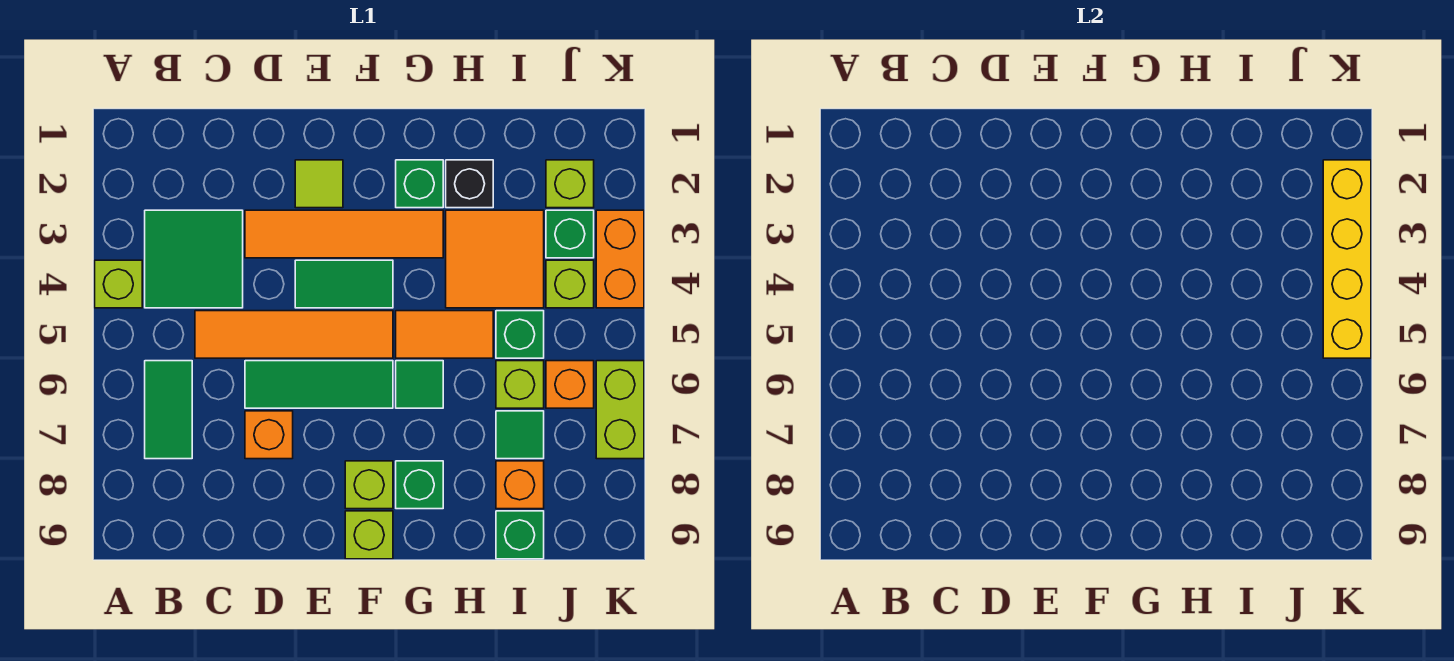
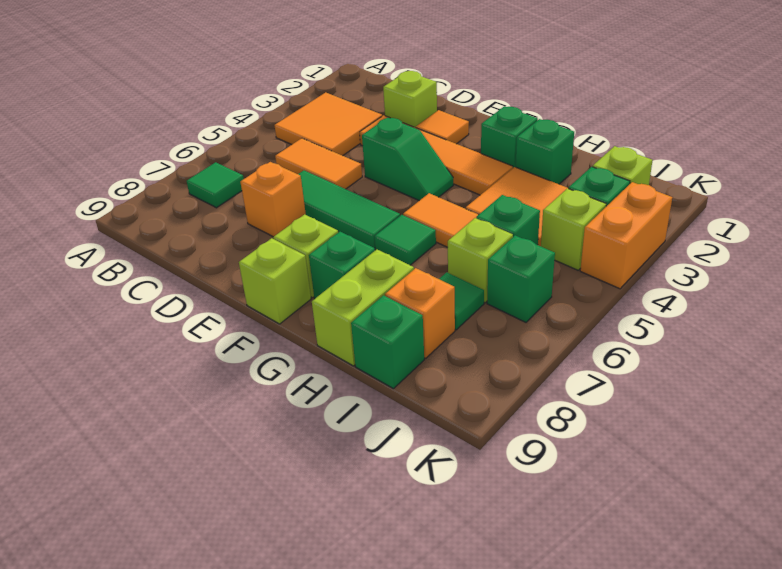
lime brick A4 level 1 -> lime brick D2 level 1
green tile B3:C4 level 1 -> orange tile B3:C4 level 1
green tile B6:B7 level 1 -> green tile B7 level 1
orange tile C5:F5 level 1 -> orange tile C5:D5 level 1
lime tile E2 level 1 -> orange tile E2 level 1
green tile E4:F4 level 1 -> green slope E4:F4 level 1 top E
black brick H2 level 1 -> green brick H2 level 1
orange brick J6 level 1 -> green brick J6 level 1
yellow brick K2:K5 level 2 -> none
lime brick K6:K7 level 1 -> lime brick H8:H9 level 1

